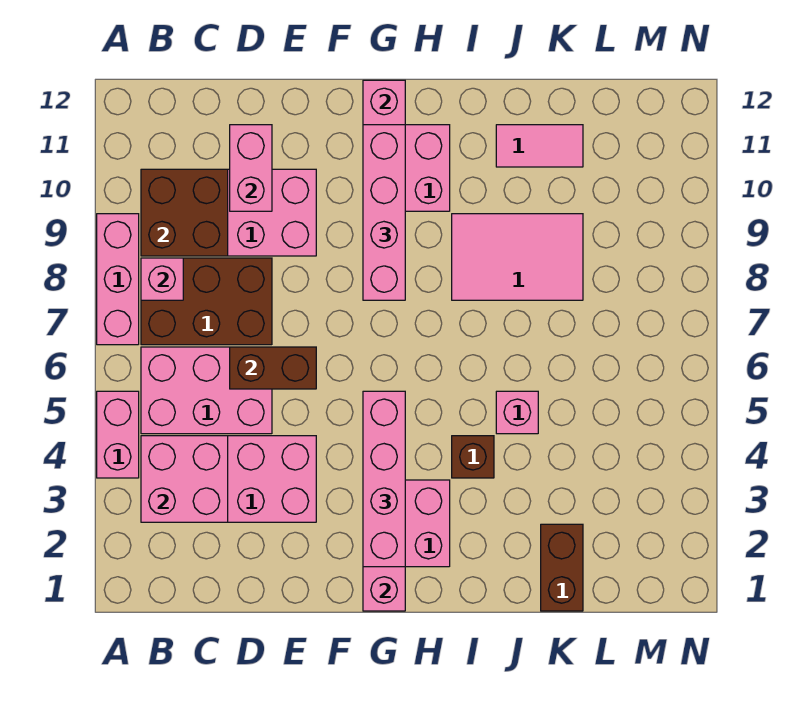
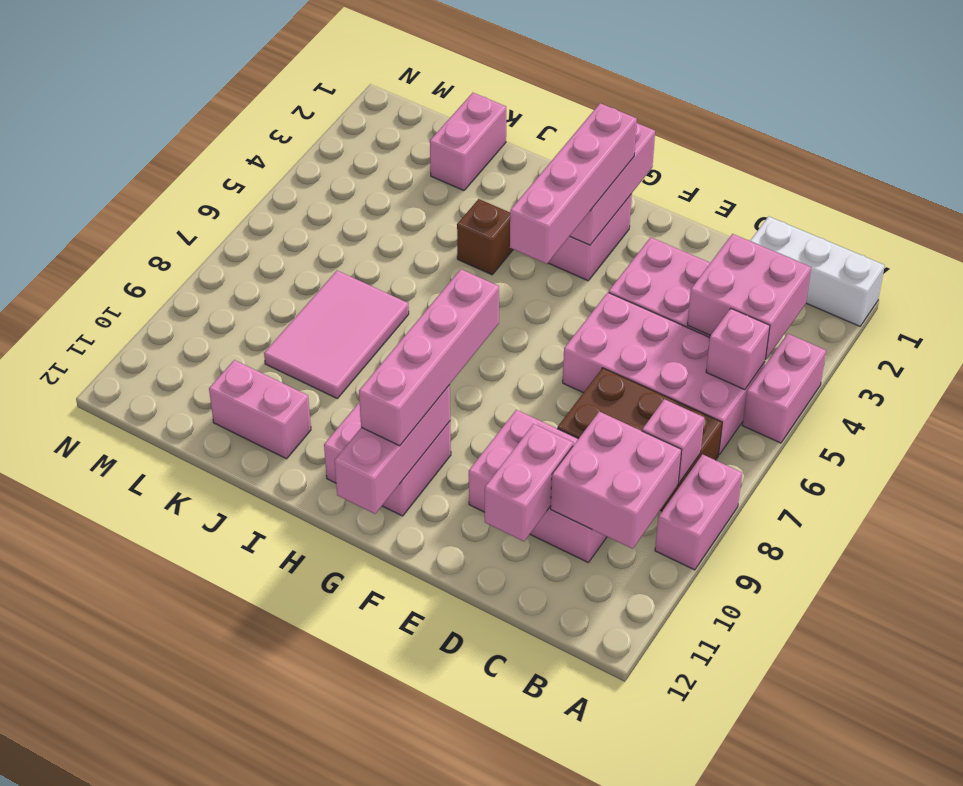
none -> white brick A1:C1 level 1
pink brick A7:A9 level 1 -> pink brick A8:A9 level 1
pink brick B5:D6 level 1 -> pink brick B5:E6 level 1
brown brick B9:C10 level 2 -> pink brick B9:C10 level 2
brown brick D6:E6 level 2 -> none
pink tile I8:K9 level 1 -> pink tile J7:K9 level 1
pink brick J5 level 1 -> pink brick B5 level 2
pink tile J11:K11 level 1 -> pink brick J11:K11 level 1
brown brick K1:K2 level 1 -> pink brick K1:K2 level 1

